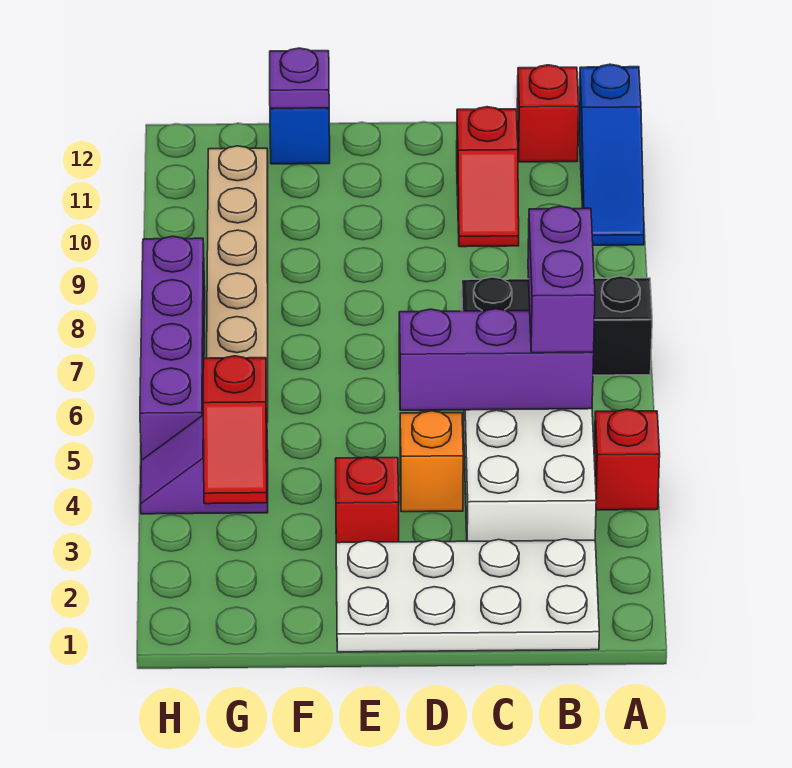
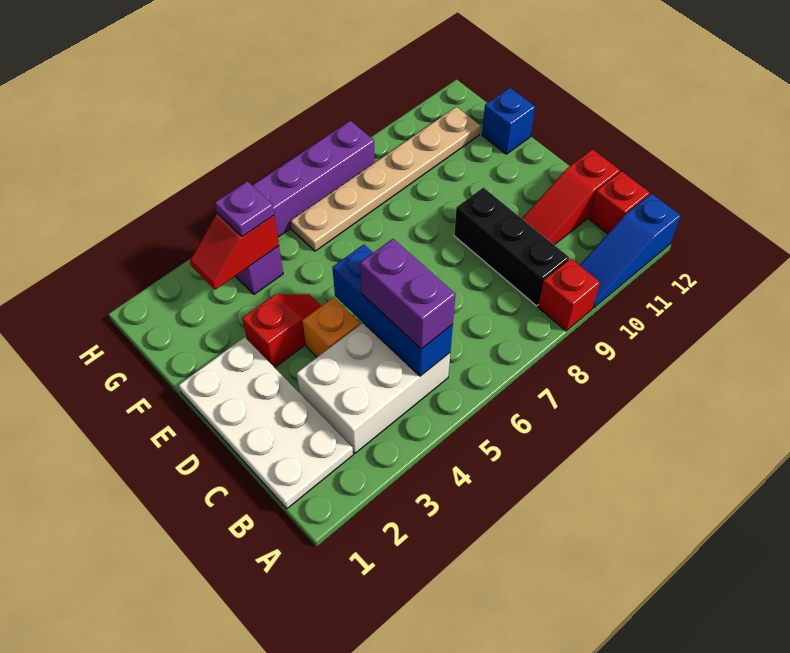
red brick A4 level 1 -> red brick A9 level 1
black brick A7:C7 level 1 -> black brick B9:D9 level 1
purple brick B5:D5 level 2 -> blue brick B5:D5 level 2
purple brick B5:B6 level 3 -> purple brick B5:C5 level 3
red slope C10:C11 level 1 top 11 -> red slope C10:C12 level 1 top 12
purple plate F12 level 2 -> purple plate G4 level 3

